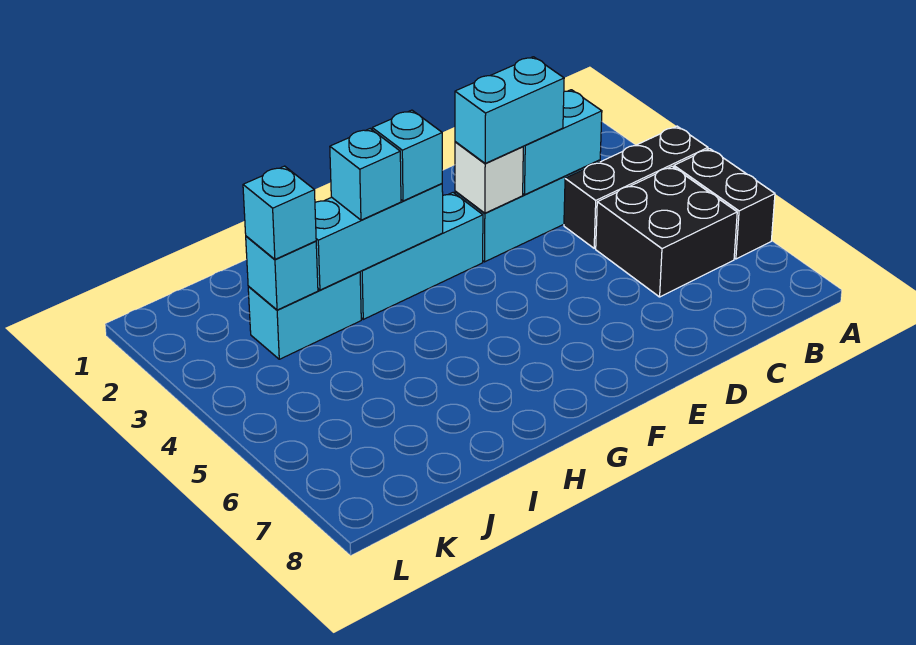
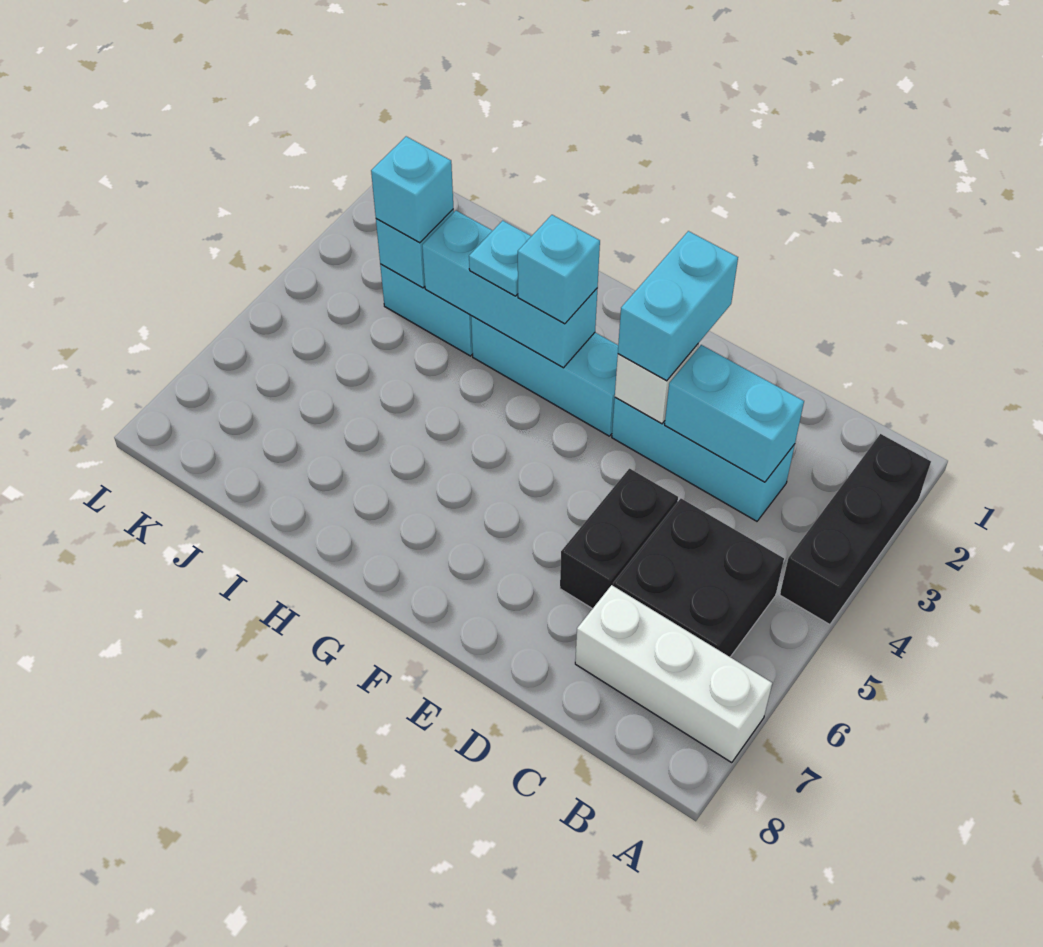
black brick A4:C4 level 1 -> black brick A2:A4 level 1
black brick A5:A6 level 1 -> black brick D5:D6 level 1
none -> white brick A7:C7 level 1
cyan brick D3:E3 level 3 -> cyan brick E2:E3 level 3
cyan brick H3 level 3 -> cyan plate H3 level 3

